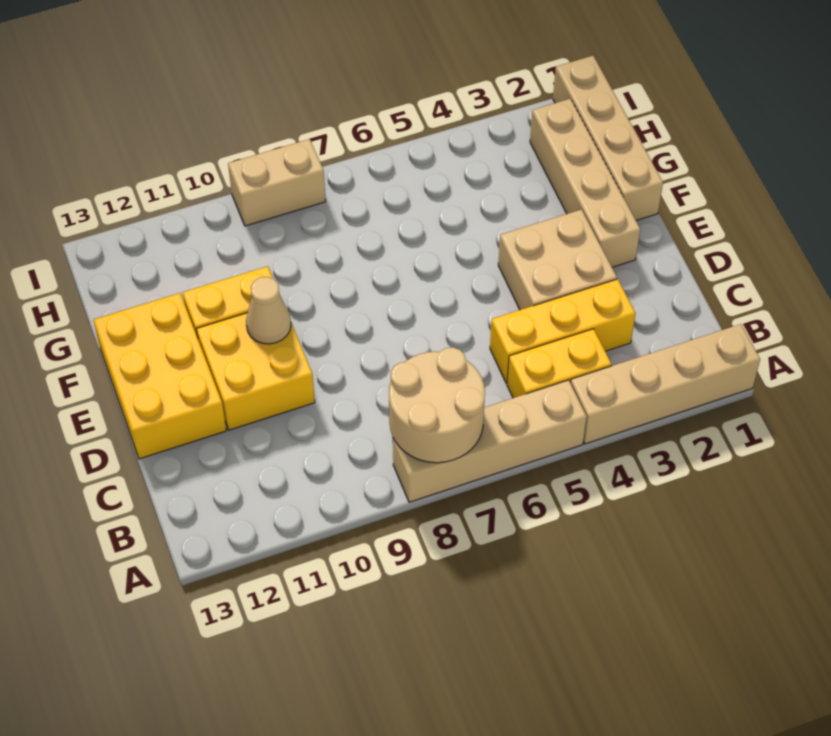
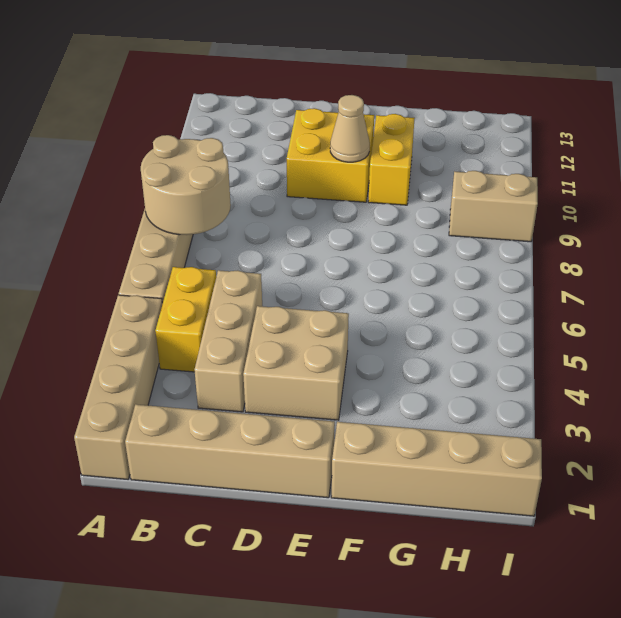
yellow brick C3:C5 level 1 -> tan brick C3:C5 level 1
yellow brick D12:F13 level 1 -> none
tan brick E2:H2 level 1 -> tan brick B1:E1 level 1
tan brick I8:I9 level 1 -> tan brick H9:I9 level 1

